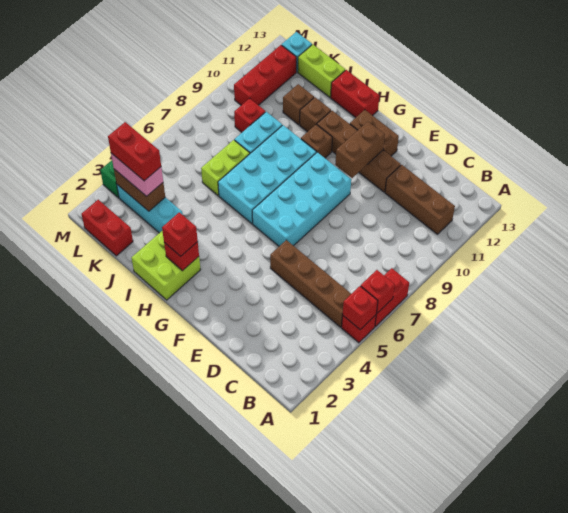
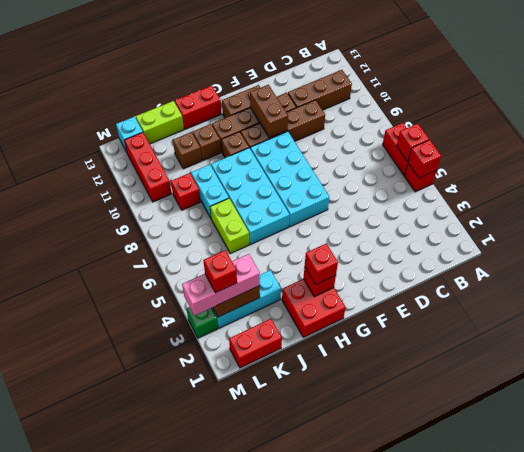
brown brick B5:E5 level 1 -> brown brick D10:G10 level 1
lime brick H1:I2 level 1 -> red brick H1:I2 level 1
pink brick K3:L3 level 3 -> pink brick K3:M3 level 3
red brick K3:L3 level 4 -> red brick L3 level 4

